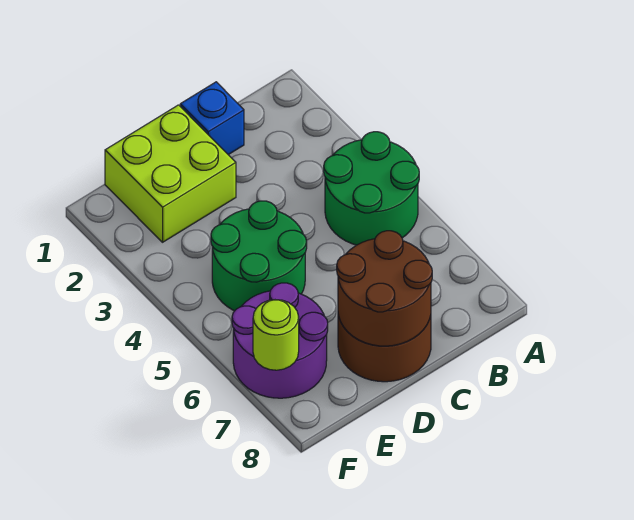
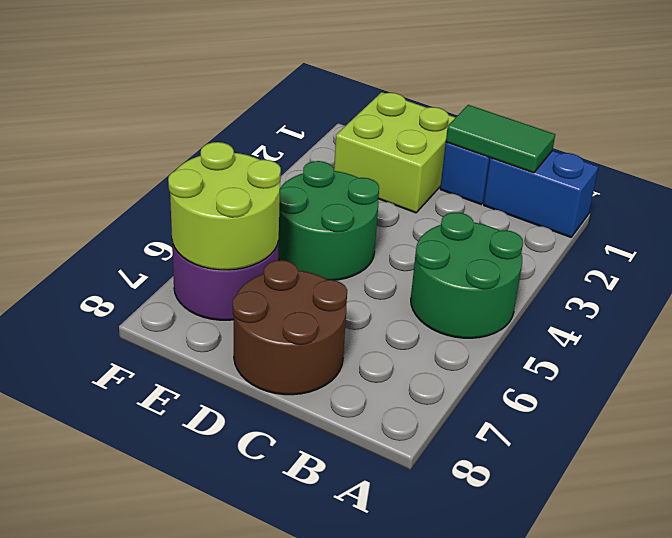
none -> blue brick A1:B1 level 1
none -> green tile B1:C1 level 2
brown round brick C7:D8 level 2 -> none
lime round brick F7 level 2 -> lime round brick E6:F7 level 2

